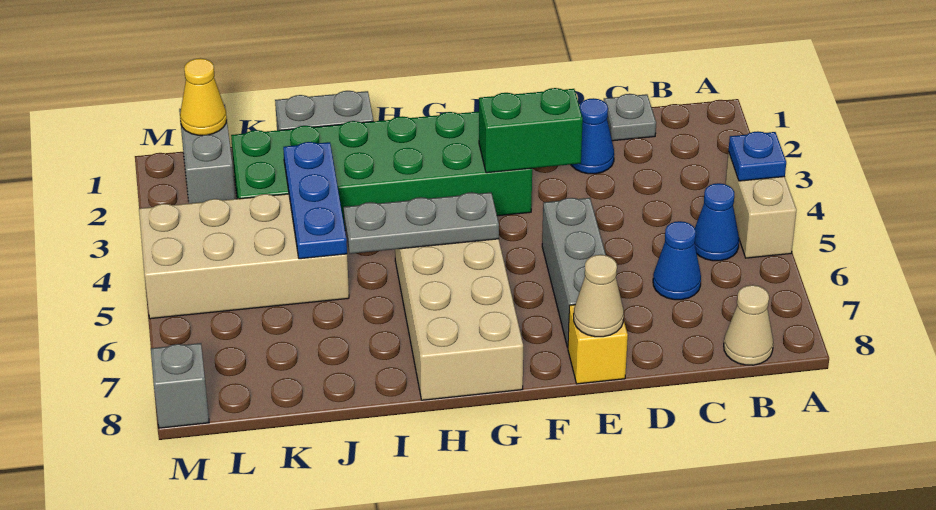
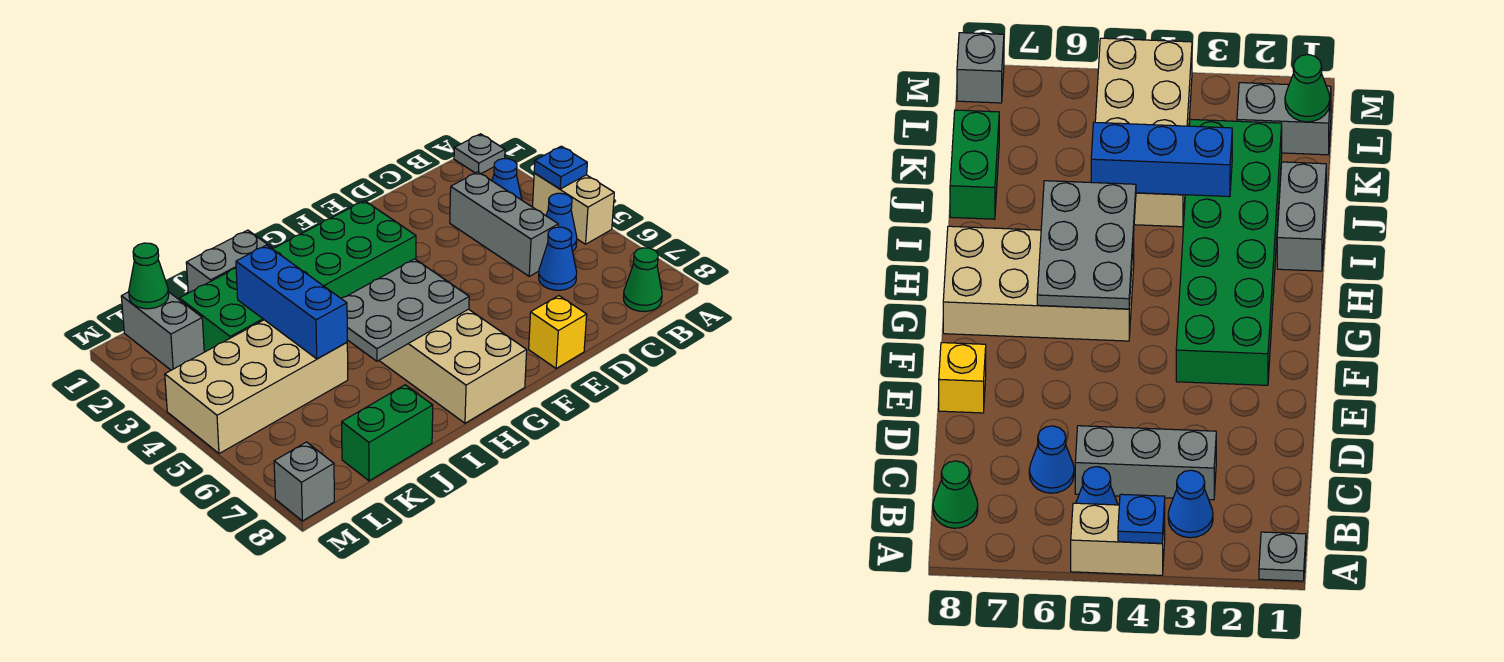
tan cone B8 level 1 -> green cone B8 level 1
grey plate C1 level 1 -> grey plate A1 level 1
blue cone D2 level 1 -> blue cone B3 level 1
green brick E3:F3 level 2 -> green brick J8:K8 level 1
grey brick E5:E7 level 1 -> grey brick C3:C5 level 1
tan cone E8 level 2 -> none
grey plate G5:I5 level 2 -> grey plate G5:I6 level 2
blue plate J3:J5 level 2 -> blue brick J3:J5 level 2
yellow cone L1 level 2 -> green cone L1 level 2

